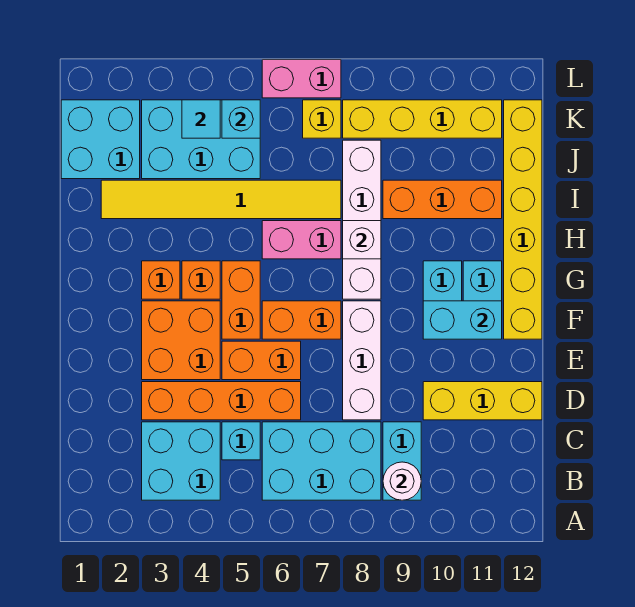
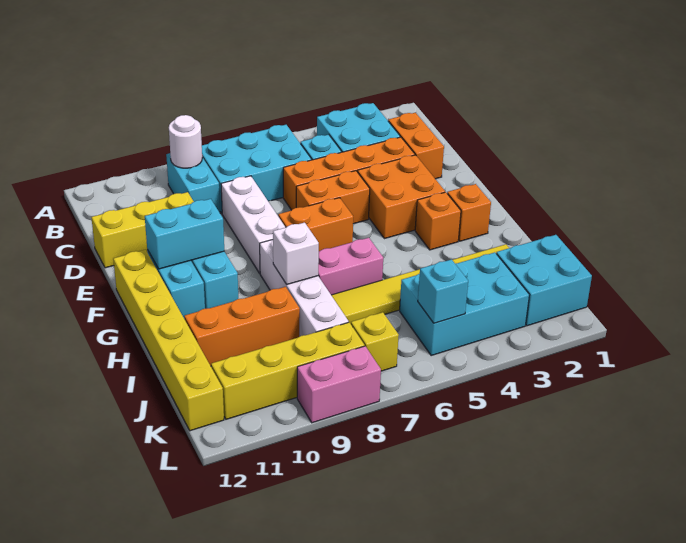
orange brick F5:G5 level 1 -> orange brick C2:D2 level 1
orange brick G4 level 1 -> orange brick G2 level 1
cyan tile K4 level 2 -> none
pink brick L6:L7 level 1 -> pink brick L8:L9 level 1

